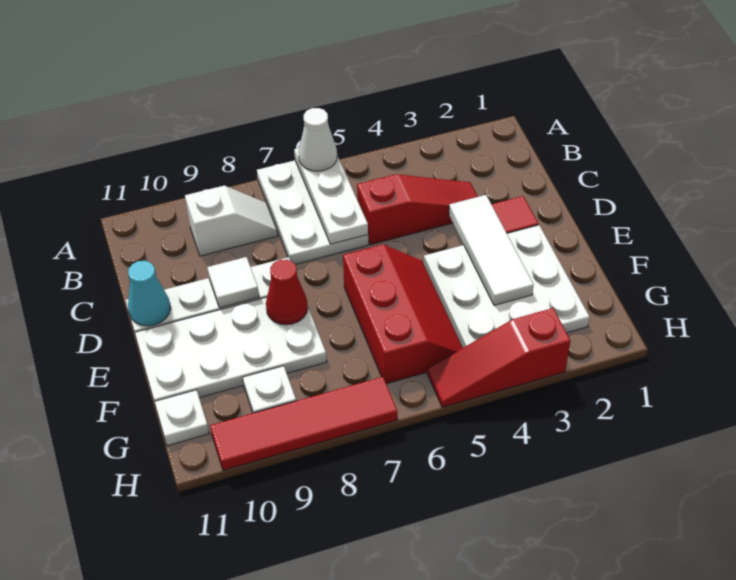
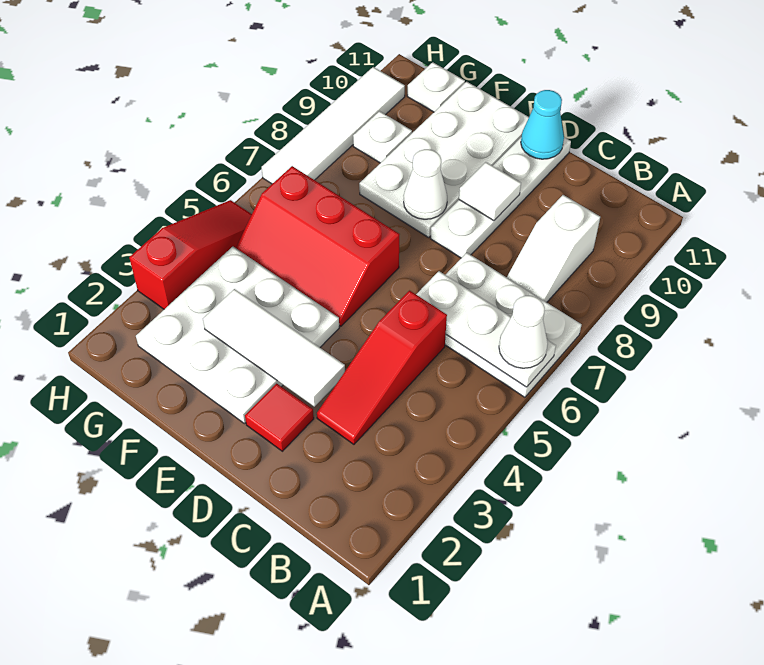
red cone E8 level 2 -> white cone E8 level 2
red tile H7:H10 level 1 -> white tile H7:H10 level 1

